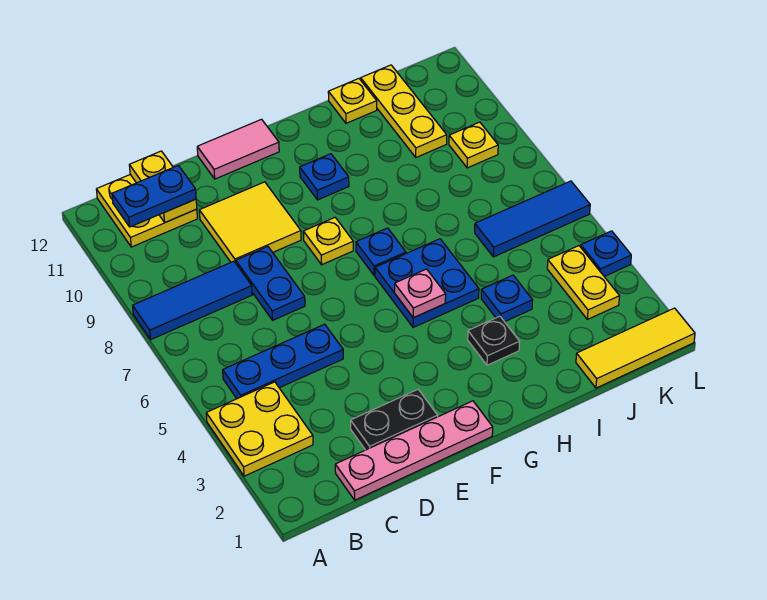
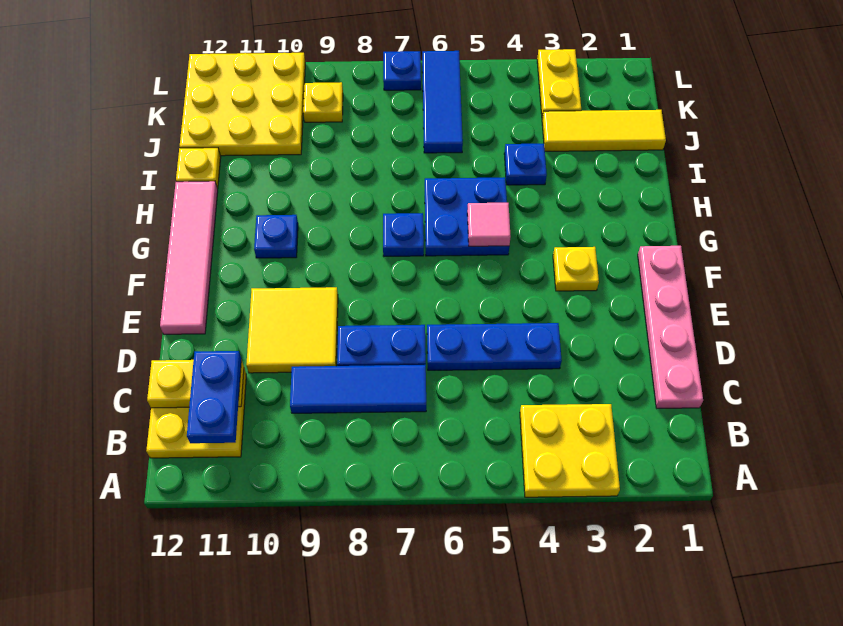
blue tile A8:C8 level 1 -> blue tile C7:C9 level 1
blue plate B5:D5 level 1 -> blue plate D4:D6 level 1
black plate D2:E2 level 1 -> none
pink tile E12:F12 level 1 -> pink tile E12:H12 level 1
yellow plate F8 level 1 -> yellow plate F3 level 1
pink plate G5 level 2 -> pink tile G5 level 2
black plate H3 level 1 -> none
yellow tile J1:L1 level 1 -> yellow tile J1:J3 level 1
yellow plate J10:J12 level 1 -> yellow plate J10:L12 level 1
yellow plate K3:K4 level 1 -> yellow plate K3:L3 level 1
blue plate L4 level 1 -> blue plate L7 level 1

